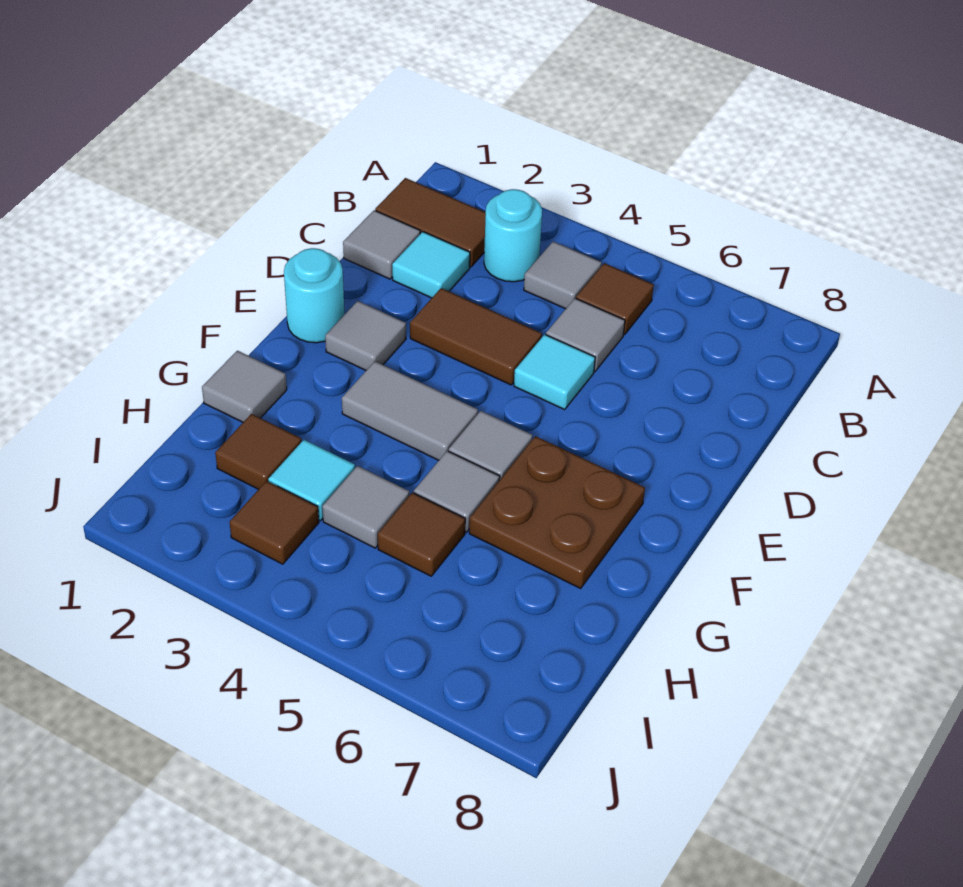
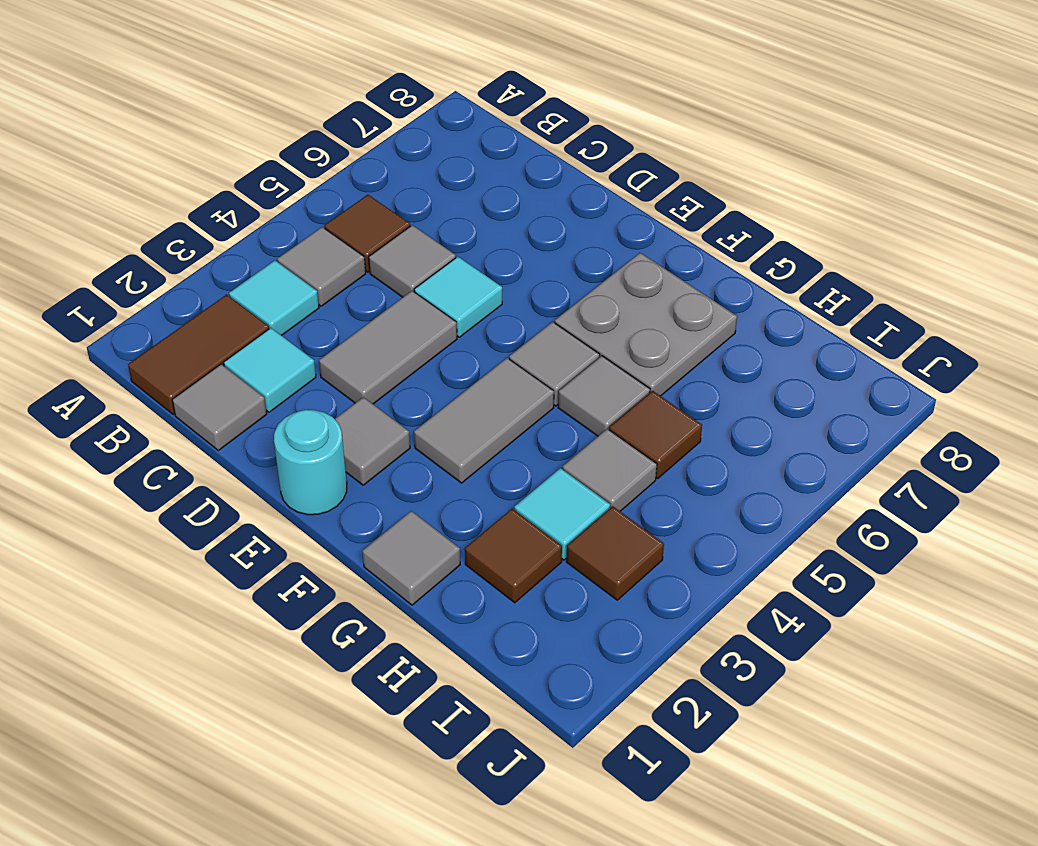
cyan round brick B3 level 1 -> cyan tile B3 level 1
brown tile D3:D4 level 1 -> grey tile D3:D4 level 1
brown plate F6:G7 level 1 -> grey plate F6:G7 level 1

